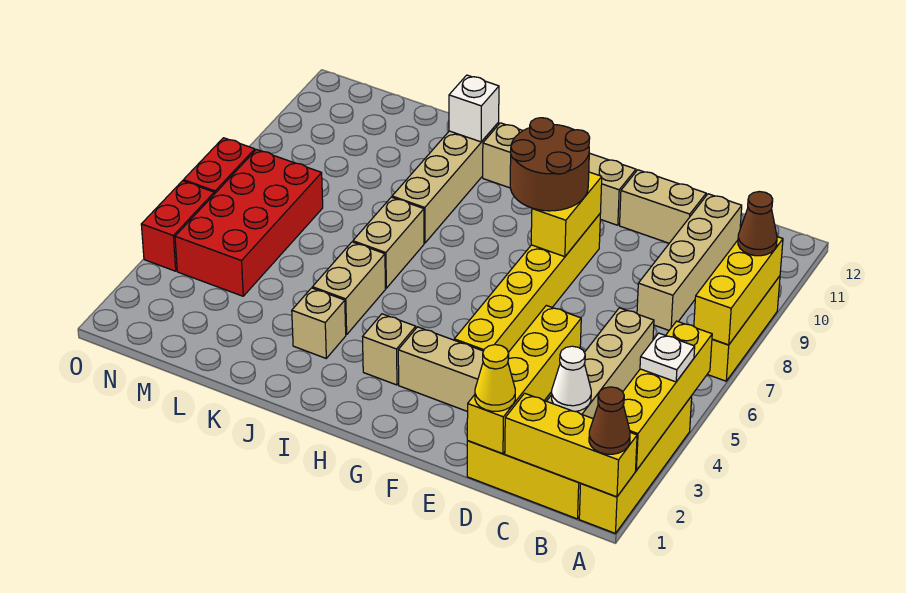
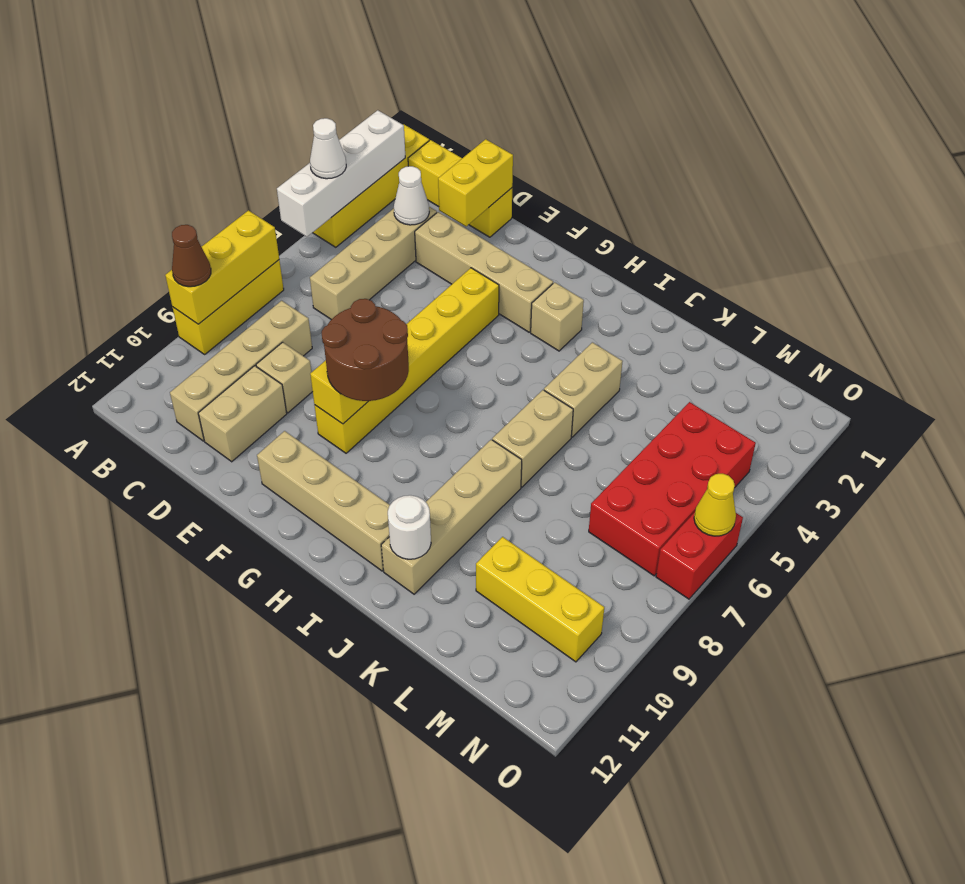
yellow brick A1:C1 level 2 -> yellow brick L10:N10 level 1
brown cone A1 level 3 -> none
yellow brick A2:A5 level 2 -> white brick A2:A5 level 2
white plate A4 level 3 -> white cone A4 level 3
yellow brick D1:D4 level 2 -> yellow brick D1:D2 level 2
yellow cone D1 level 3 -> yellow cone O6 level 2
tan brick D11:E11 level 1 -> tan brick D10:D11 level 1
tan brick J3 level 1 -> tan brick D9 level 1
white brick J11 level 2 -> white round brick J11 level 2
red brick O4:O5 level 1 -> none

